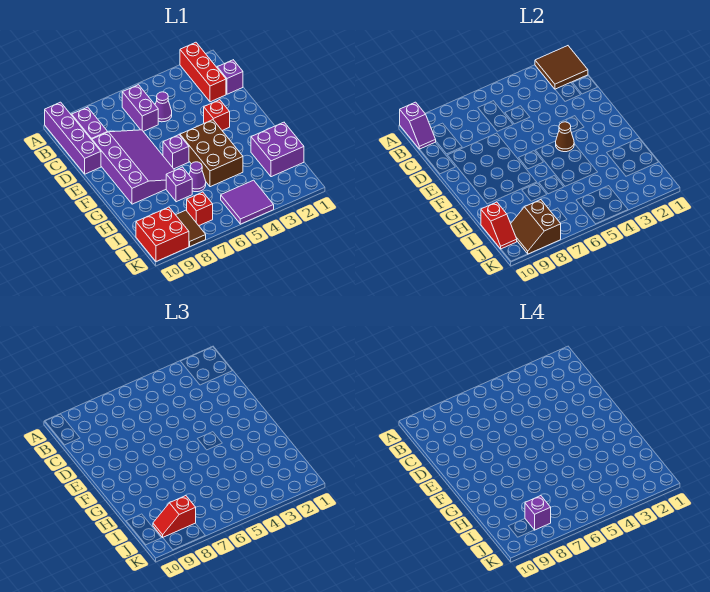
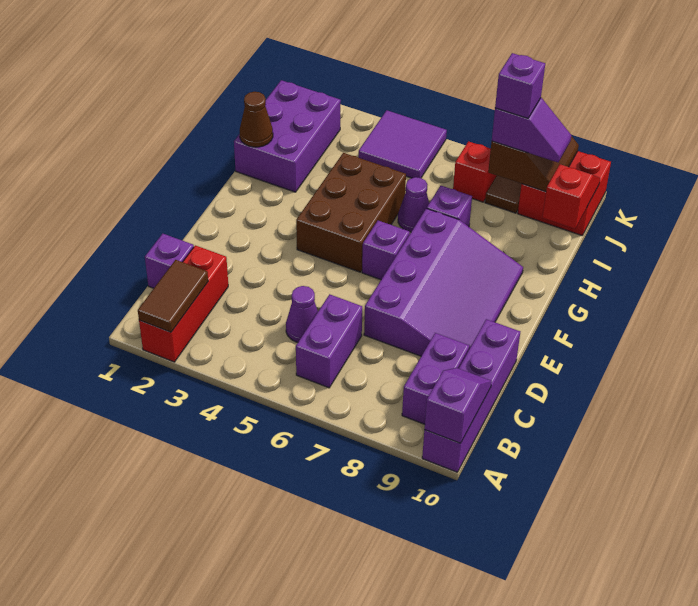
brown tile A1:B2 level 2 -> brown tile A2:B2 level 2
purple slope D7:G9 level 1 top 9 -> purple slope D7:G9 level 1 top 7
red brick E3 level 1 -> none
brown cone F4 level 2 -> brown cone H1 level 2
purple brick H1:I2 level 1 -> purple brick H1:J2 level 1
red slope J8:J9 level 3 top 8 -> purple slope J8:J9 level 3 top 8

